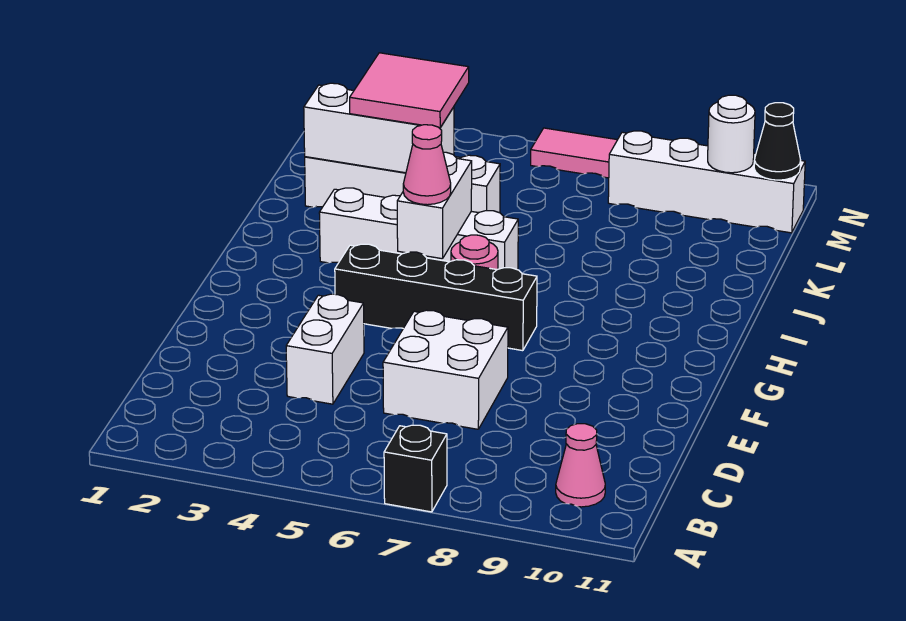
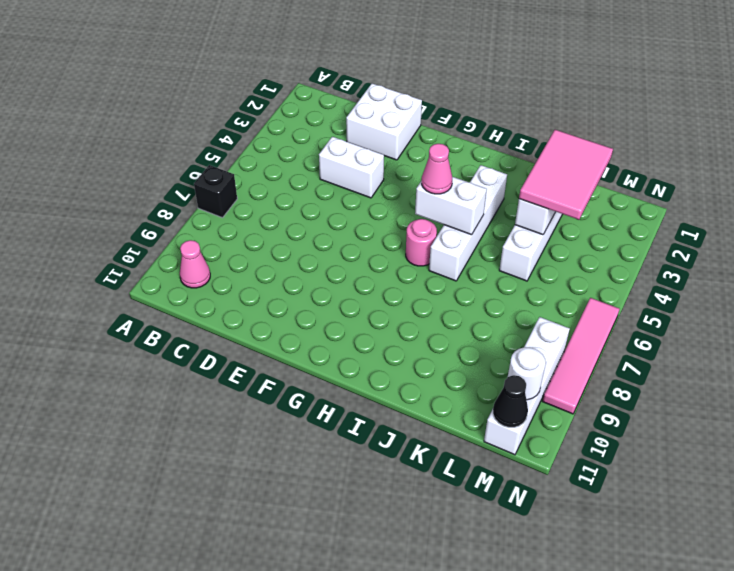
white brick D6:E7 level 1 -> white brick D1:E2 level 1
black brick G4:G7 level 1 -> none
pink tile K3:L4 level 3 -> pink tile K2:L4 level 3

